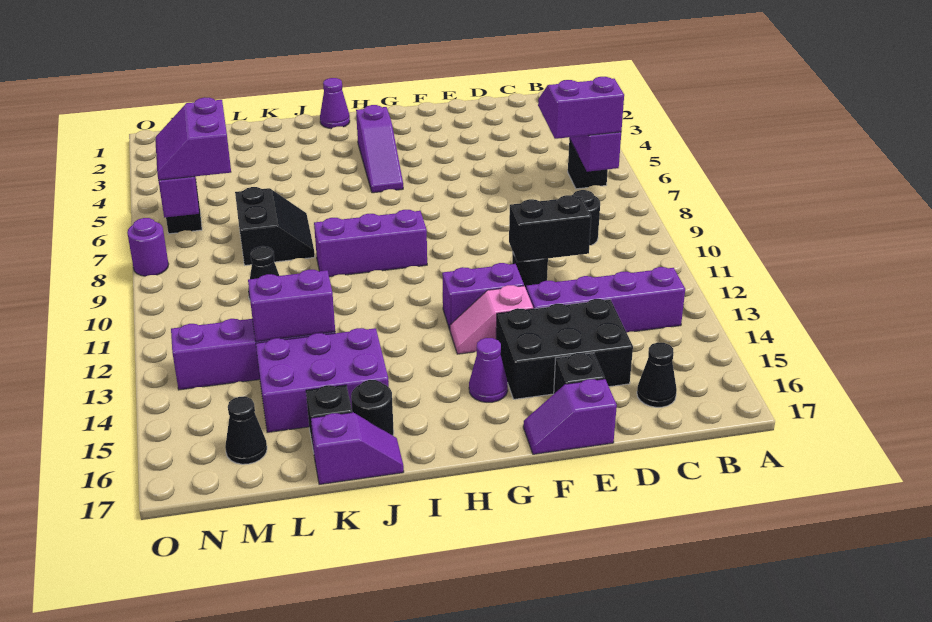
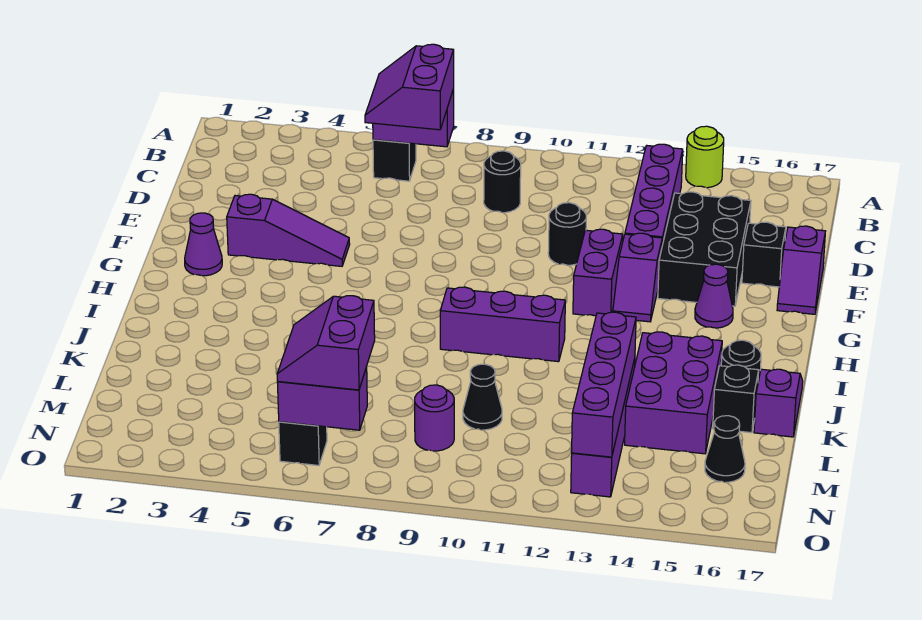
none -> lime round brick A14 level 1
black cone C16 level 1 -> none
black brick D11:E11 level 2 -> none
pink slope F13:G13 level 1 top F -> purple slope F13:G13 level 1 top F
purple slope H3:H5 level 1 top 3 -> purple slope F3:F5 level 1 top 3
purple brick H9:J9 level 1 -> purple brick I9:I11 level 1
purple cone I1 level 1 -> purple cone G2 level 1
black slope K7:L8 level 1 top L -> none
purple brick K13:L13 level 2 -> purple brick K13:N13 level 2
purple slope M6:N7 level 3 top M -> purple slope M6:N7 level 3 top 7
purple round brick O8 level 1 -> purple round brick M9 level 1

